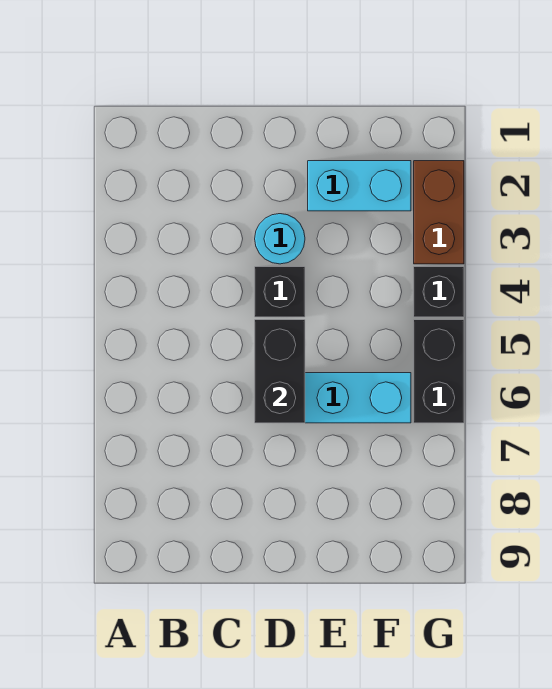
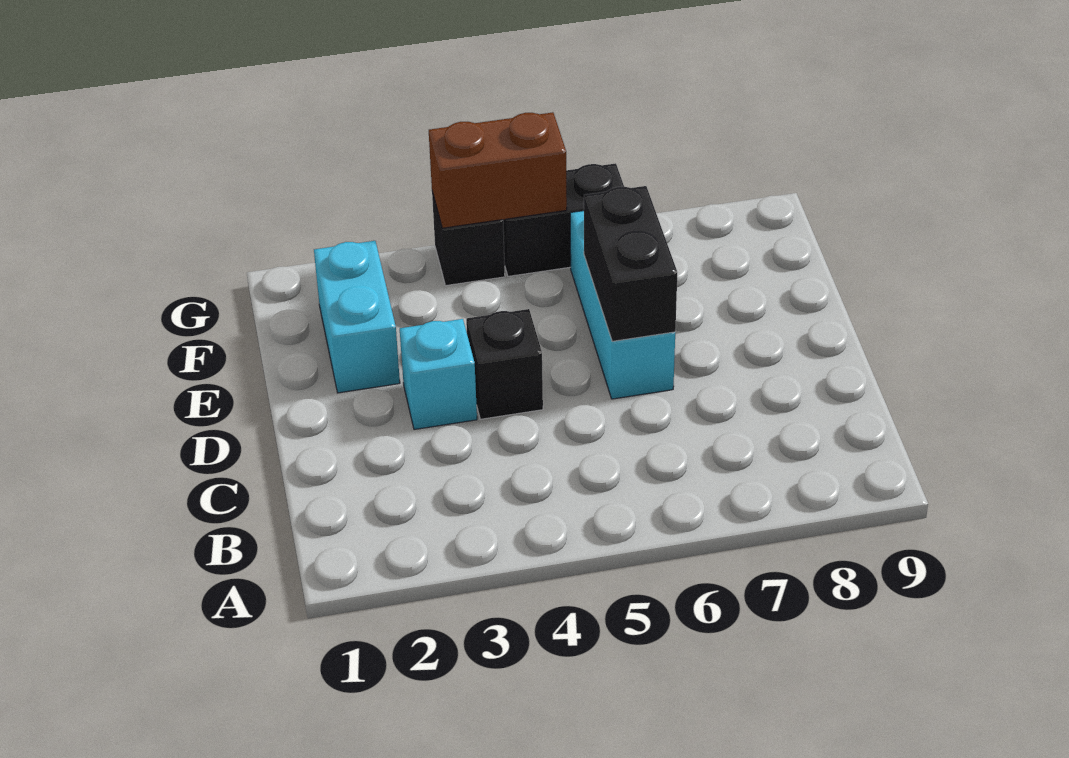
cyan round brick D3 level 1 -> cyan brick D3 level 1
black brick D5:D6 level 2 -> black brick D6:E6 level 2
brown brick G2:G3 level 1 -> brown brick G4:G5 level 2

